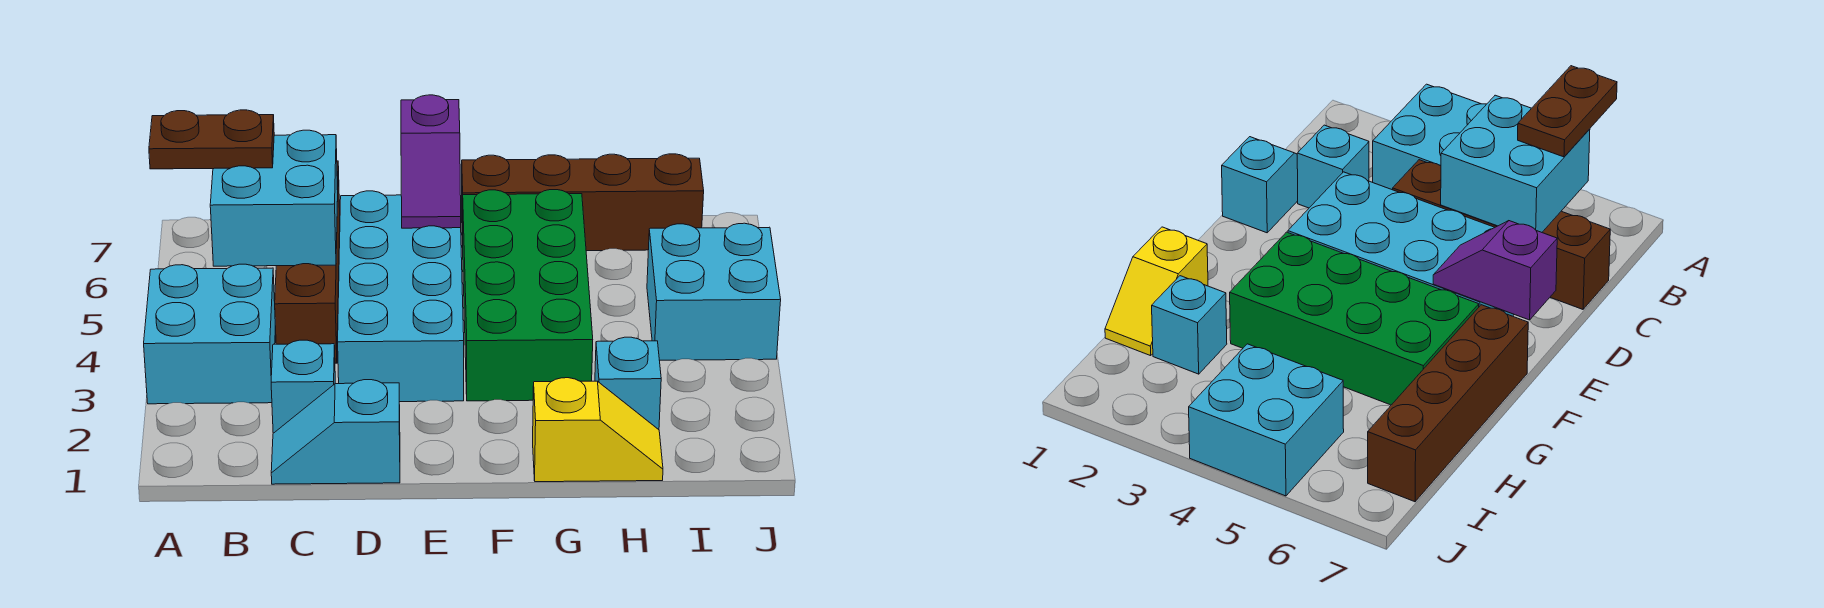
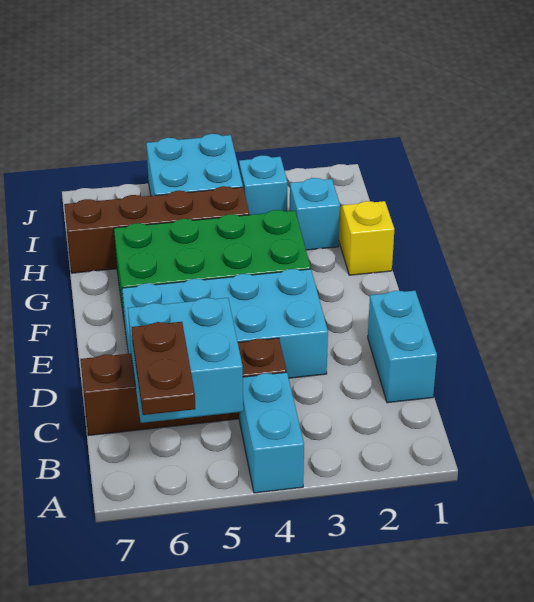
cyan brick A3:B4 level 1 -> cyan brick A4:B4 level 1
cyan slope C1:D1 level 1 top D -> cyan brick C1:D1 level 1
cyan brick C2 level 1 -> cyan brick I3 level 1
purple slope E6:E7 level 2 top 7 -> none
brown brick F7:I7 level 1 -> brown brick H4:H7 level 1

